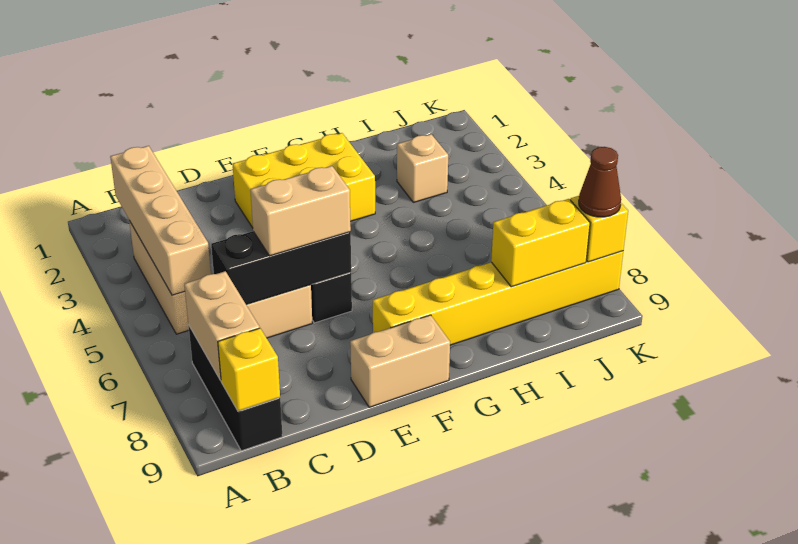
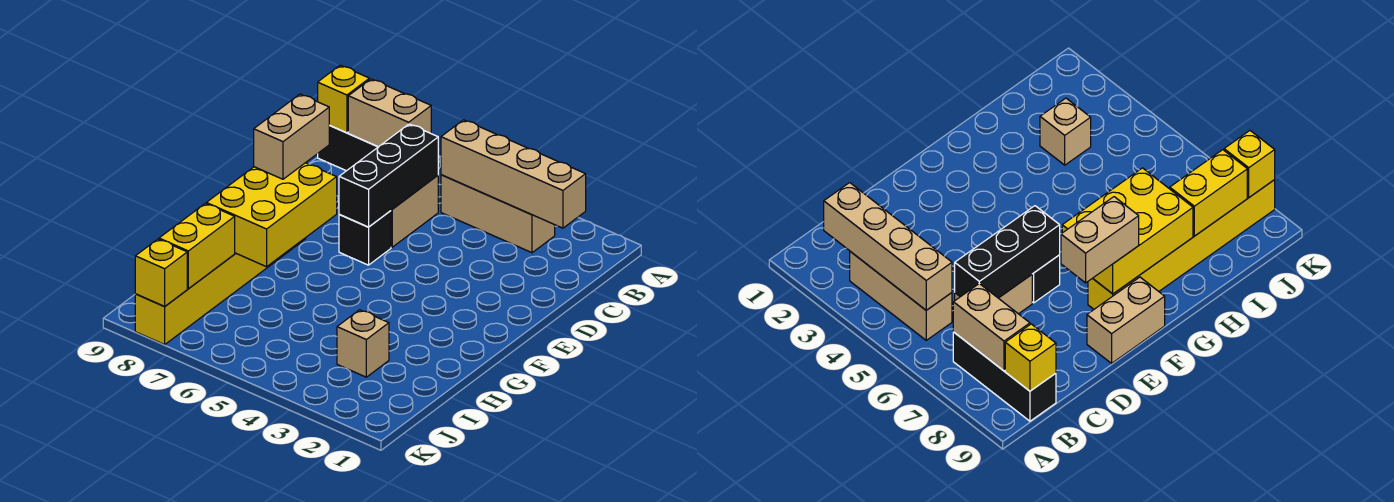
tan brick D6:E6 level 3 -> tan brick E8:F8 level 3
yellow brick E2:G3 level 1 -> yellow brick F7:H8 level 2
brown cone K8 level 3 -> none

